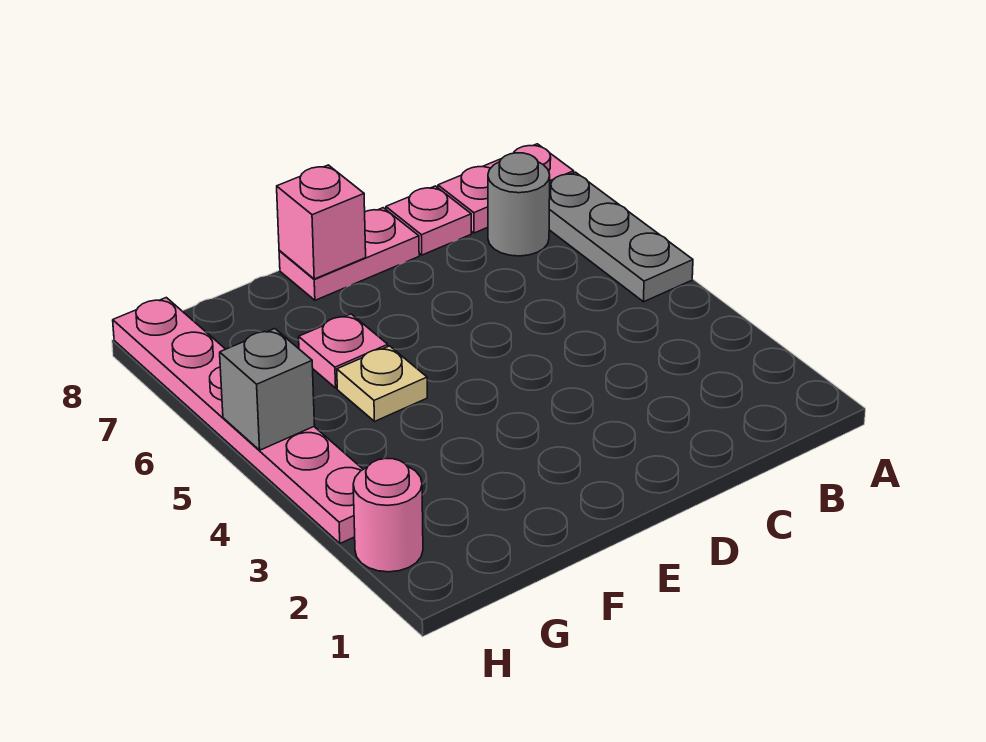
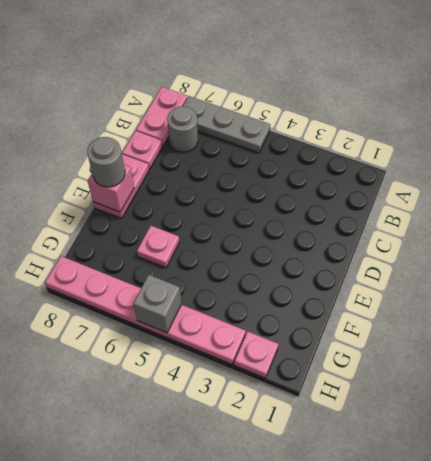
none -> grey round brick E8 level 3
tan plate F5 level 1 -> none
pink round brick H2 level 1 -> pink plate H2 level 1

